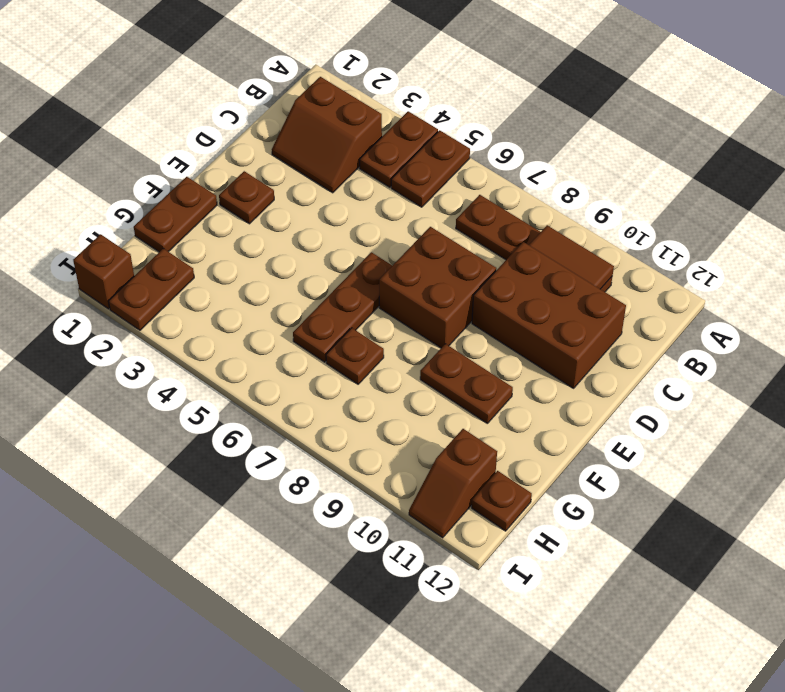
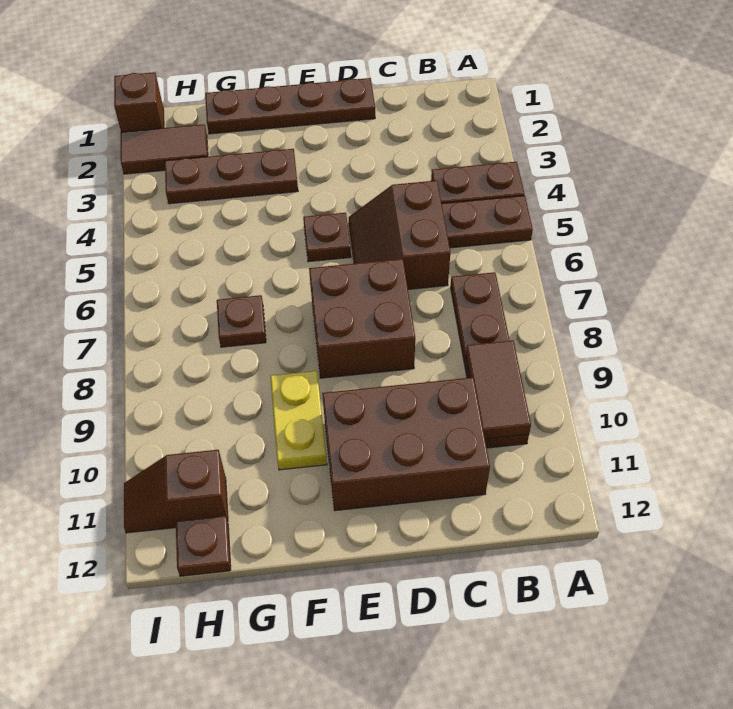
brown slope B2:C3 level 1 top B -> brown slope C5:D6 level 1 top C
brown brick C9:D11 level 1 -> brown brick C10:E11 level 1
brown plate E2 level 1 -> brown plate E5 level 1
brown plate E6:G6 level 1 -> brown plate F3:H3 level 1
brown plate F1:G1 level 1 -> brown plate D1:G1 level 1
brown plate F9:F10 level 1 -> yellow plate F9:F10 level 1
brown plate H2:I2 level 1 -> brown tile H2:I2 level 1

